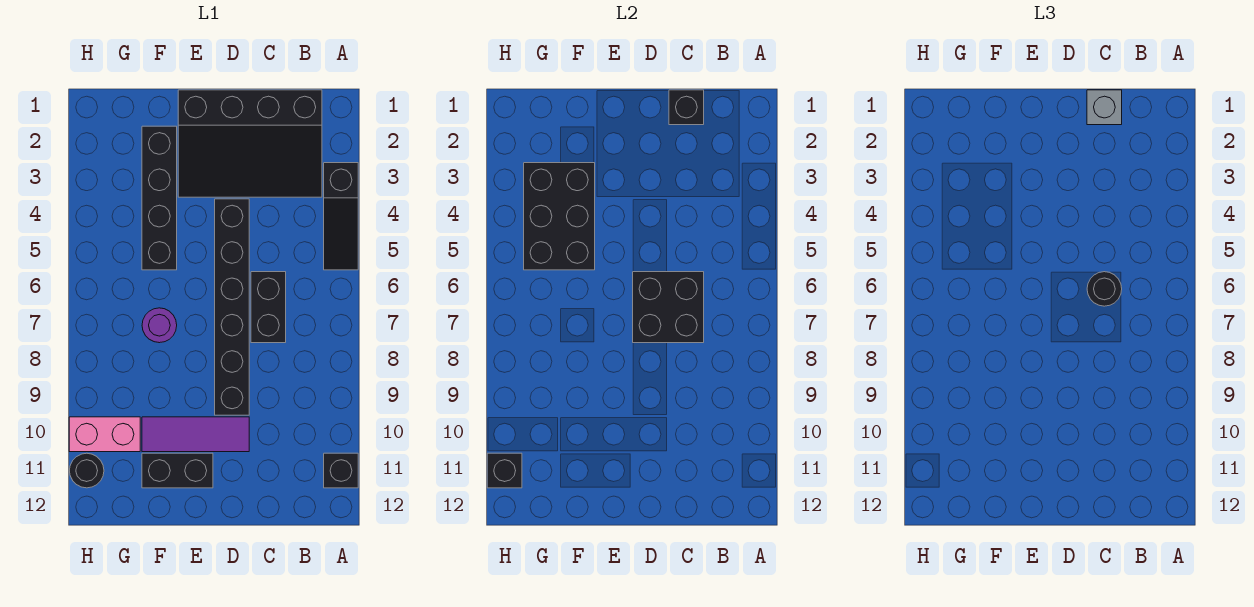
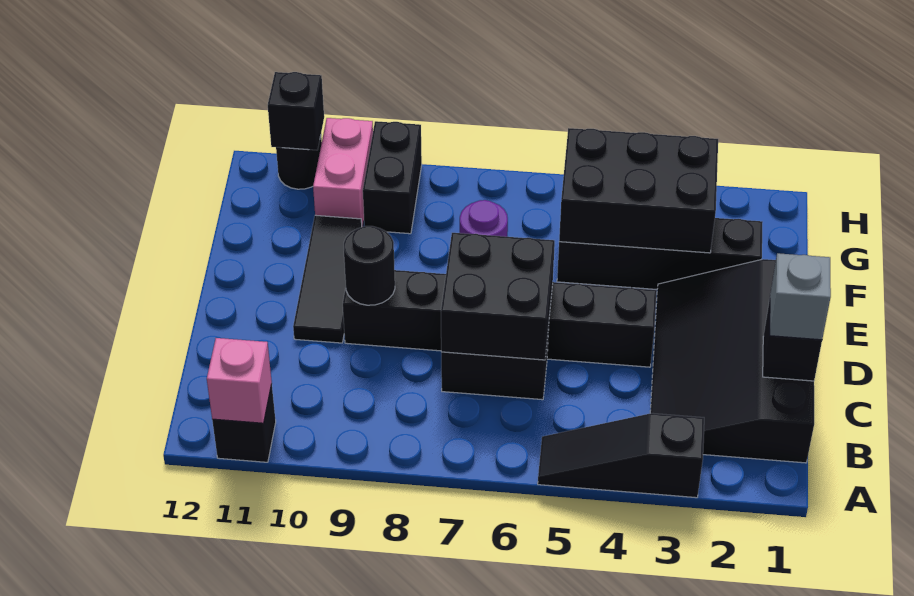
none -> pink brick A11 level 2
black round brick C6 level 3 -> black round brick D9 level 2
purple tile D10:F10 level 1 -> black tile D10:F10 level 1
black brick E11:F11 level 1 -> black brick G9:H9 level 1

